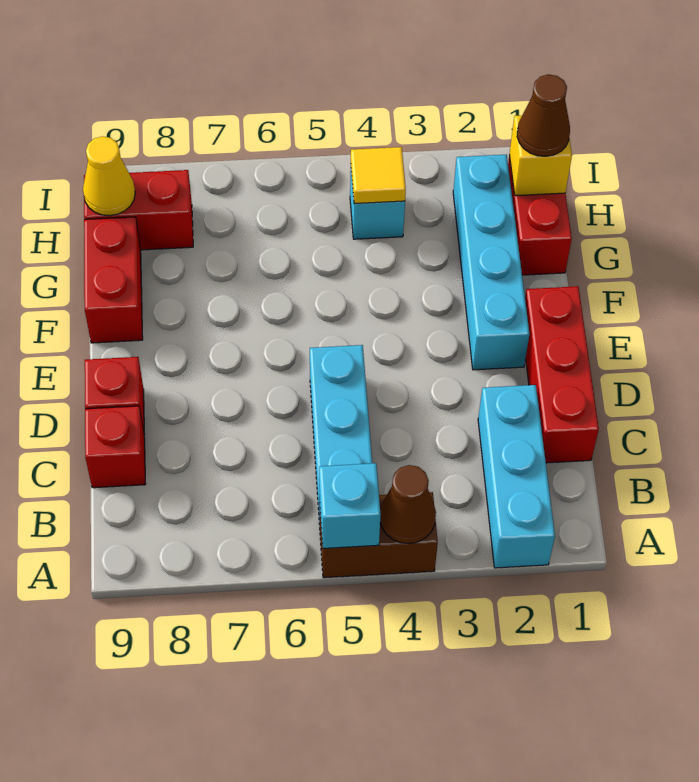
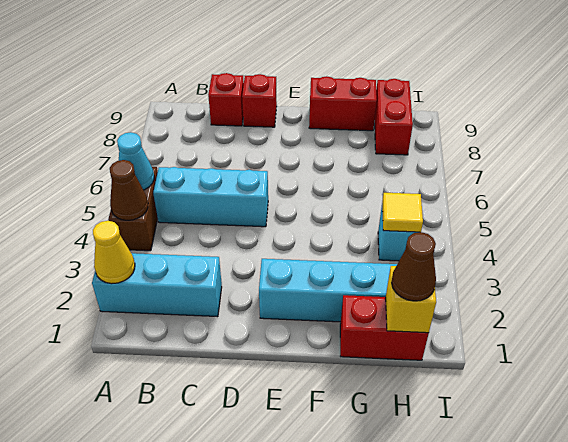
cyan brick A5 level 2 -> cyan cone A5 level 2
red brick C1:E1 level 1 -> none
yellow cone H9 level 2 -> yellow cone A2 level 2

